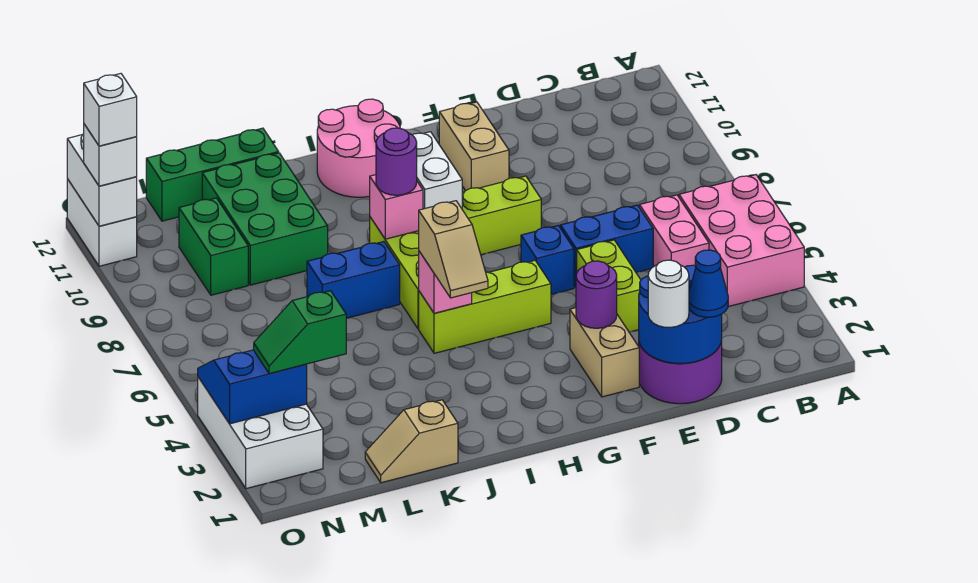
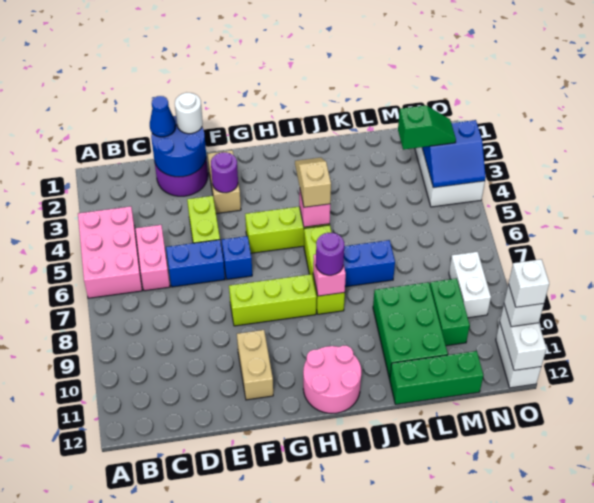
white brick H8:H9 level 2 -> white brick N8:N9 level 1
tan slope K1:L1 level 1 top K -> none

